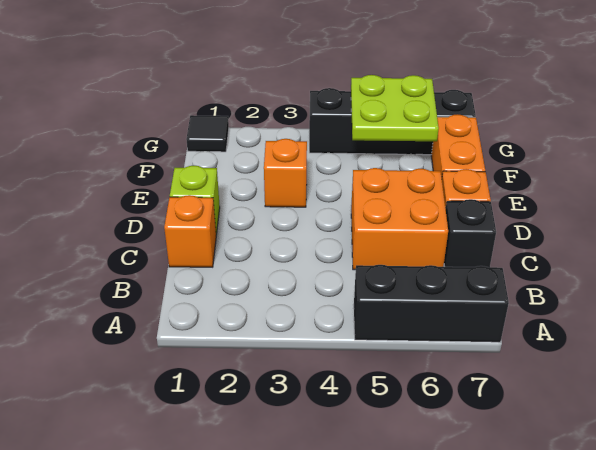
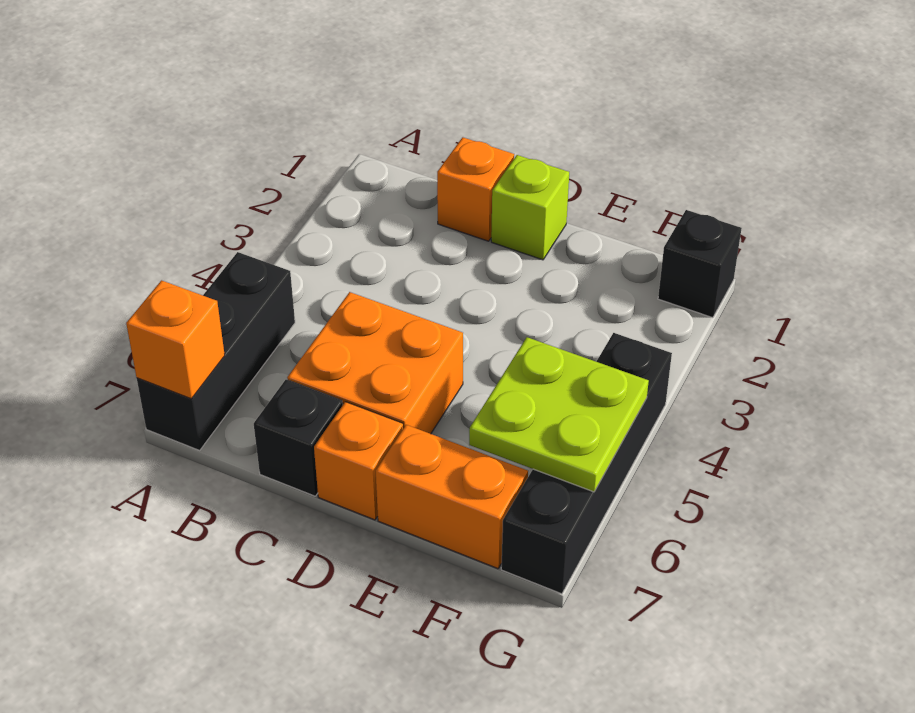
orange brick E3 level 1 -> orange brick A7 level 2
black tile G1 level 1 -> black brick G1 level 1

